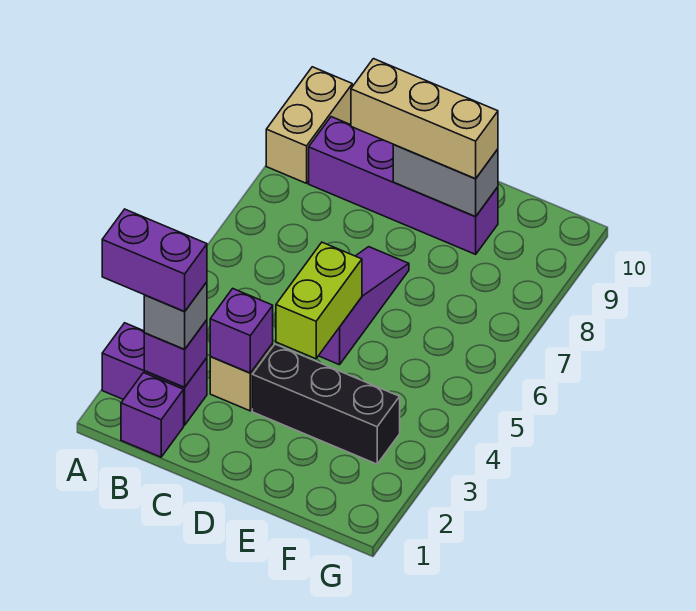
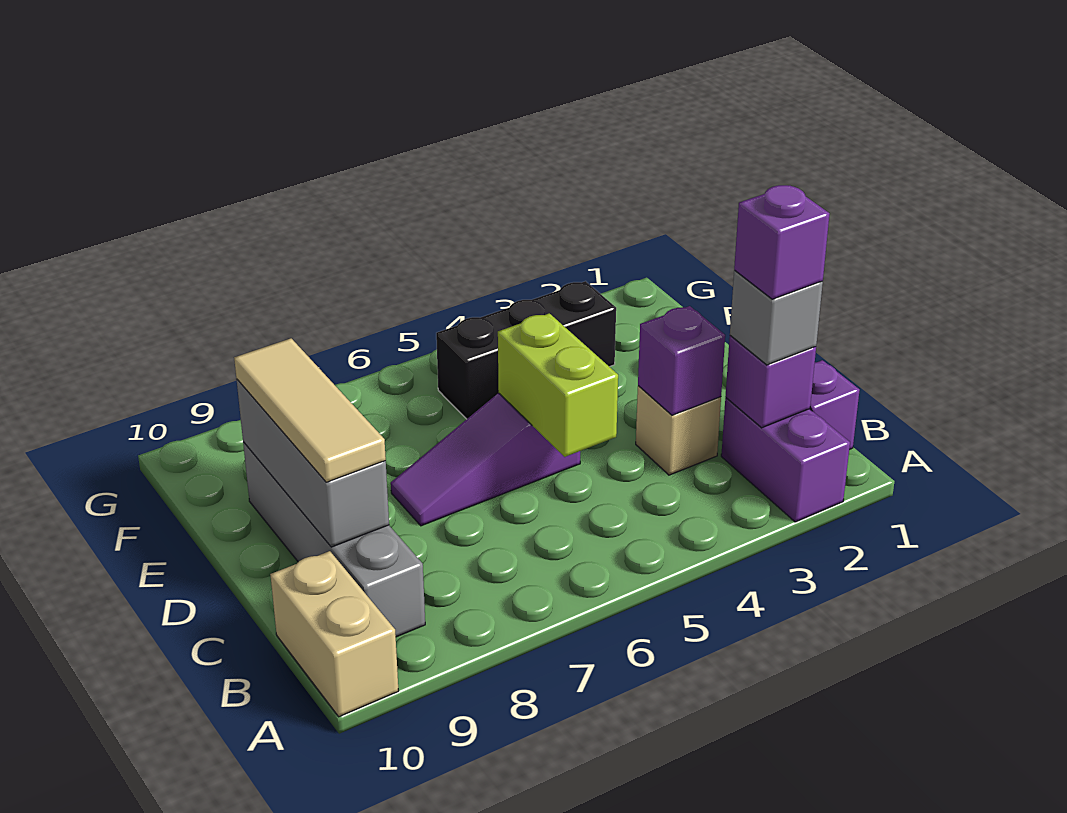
purple brick A2:B2 level 4 -> purple brick B2 level 4
tan brick A9:A10 level 1 -> tan brick A10:B10 level 1
purple brick B9:E9 level 1 -> grey brick B9:E9 level 1
tan brick C9:E9 level 3 -> tan tile C9:E9 level 3
black brick D3:F3 level 1 -> black brick F3:F5 level 1
lime brick D4:D5 level 2 -> lime brick C5:D5 level 2
grey brick D9:E9 level 2 -> grey brick C9:E9 level 2

